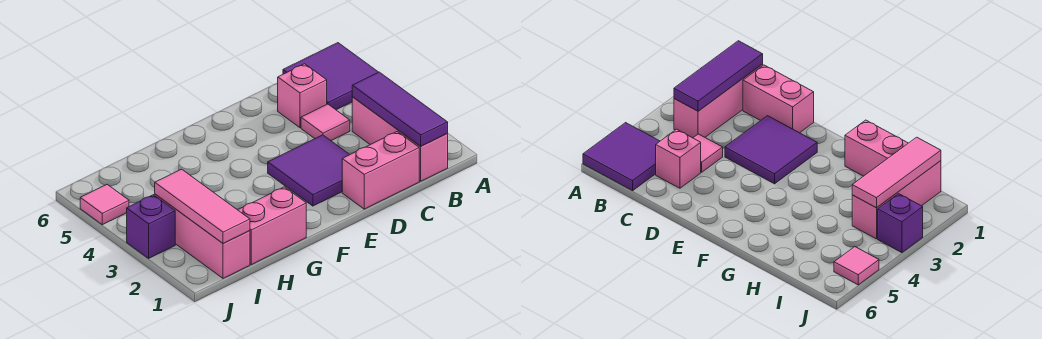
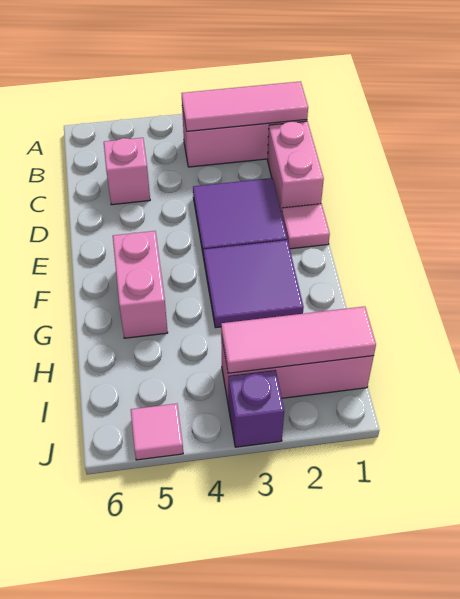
purple tile A5:B6 level 1 -> purple tile F2:G3 level 1
purple tile B1:B3 level 2 -> pink tile B1:B3 level 2
pink tile C4 level 1 -> pink tile E1 level 1
pink brick G1:H1 level 1 -> pink brick F5:G5 level 1

